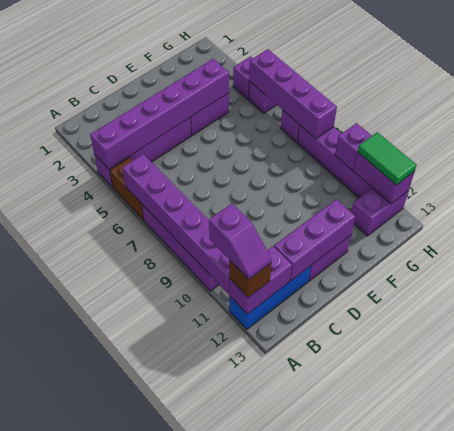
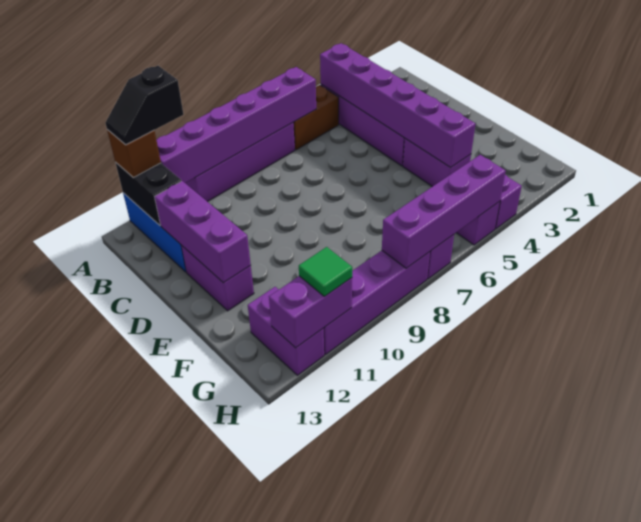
purple slope A11:A12 level 4 top 11 -> black slope A11:A12 level 4 top 11
purple brick A12:B12 level 2 -> black brick A12:B12 level 2
purple brick H10 level 2 -> none
green tile H11:H12 level 3 -> green tile H11 level 3

